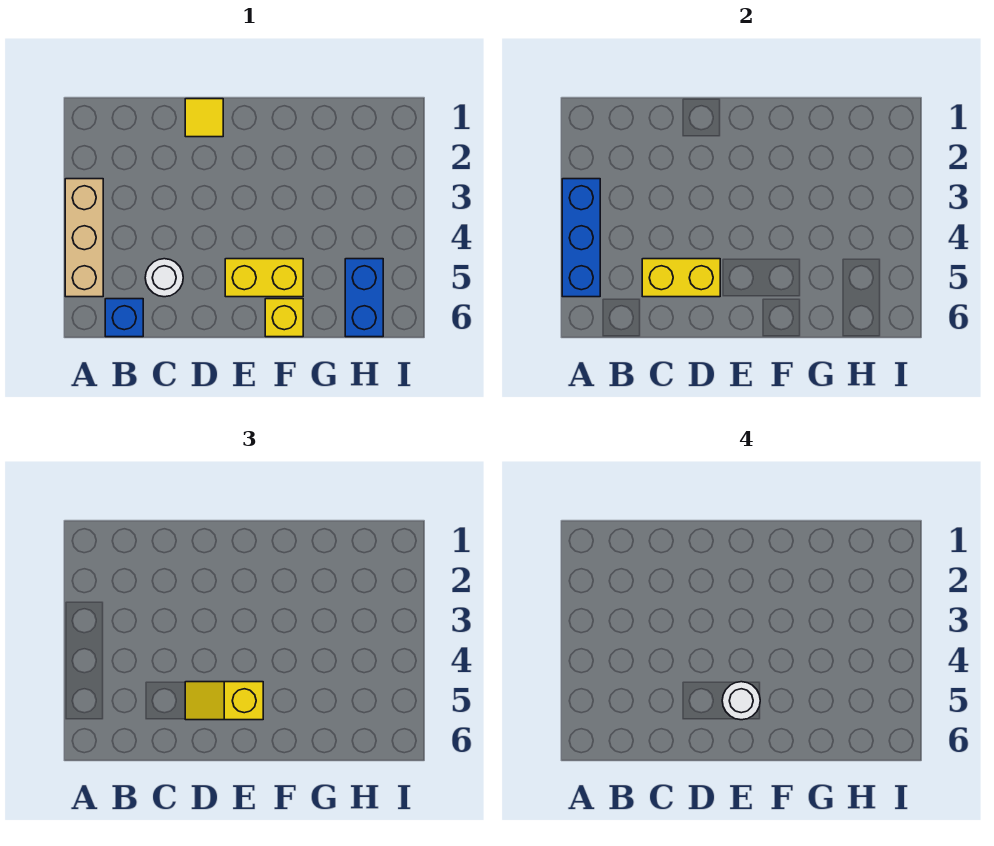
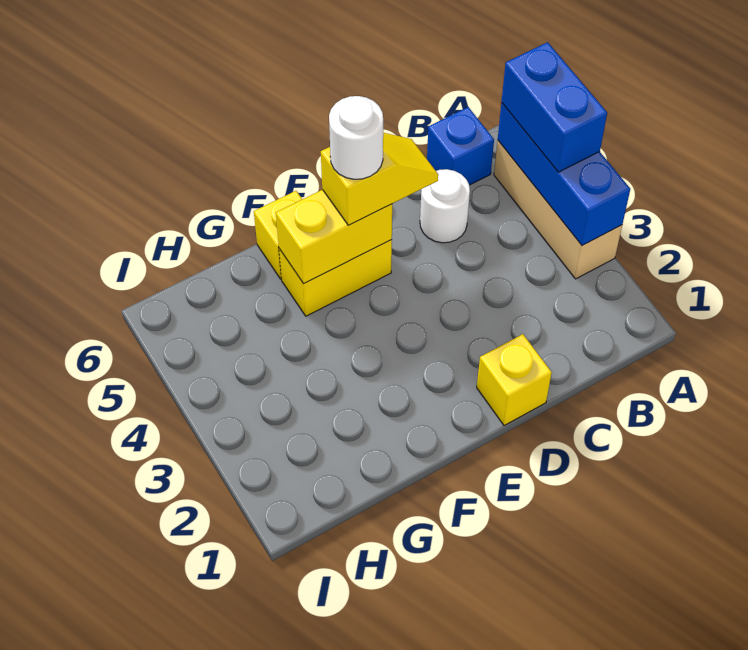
yellow brick C5:D5 level 2 -> yellow brick E5:F5 level 2
yellow tile D1 level 1 -> yellow brick D1 level 1
blue brick H5:H6 level 1 -> blue brick A4:A5 level 3

